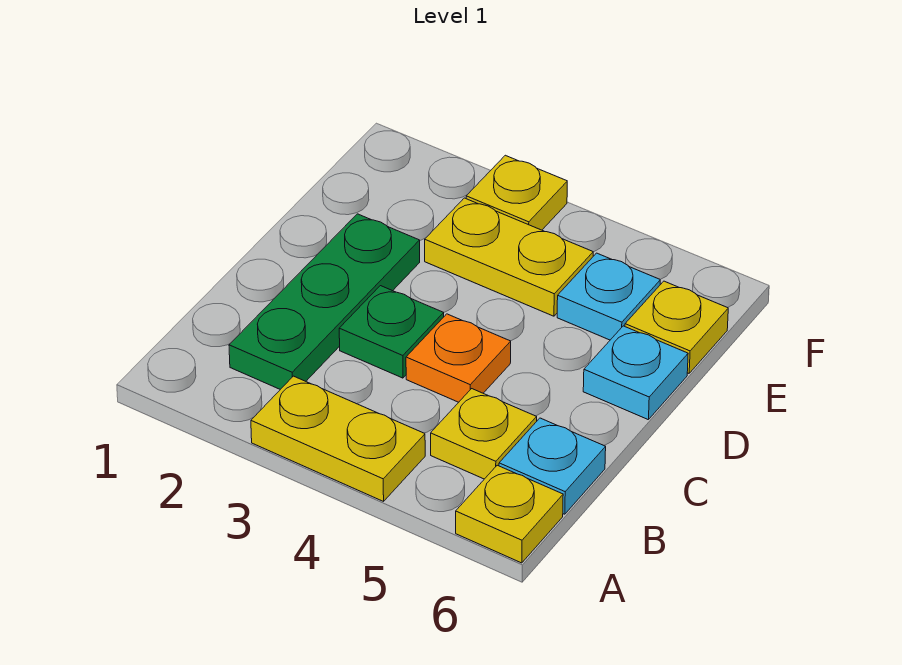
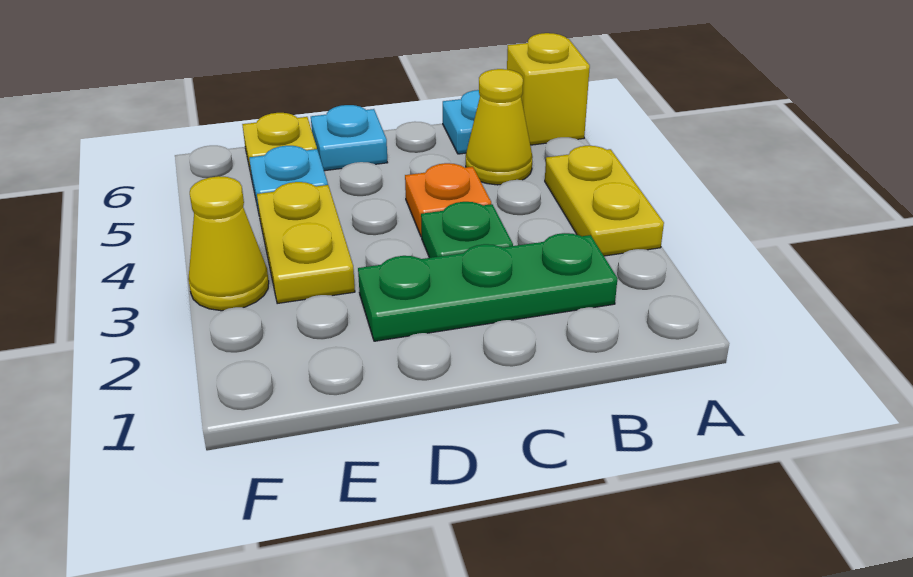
yellow plate A6 level 1 -> yellow brick A6 level 1
yellow plate B5 level 1 -> yellow cone B5 level 1
yellow plate F3 level 1 -> yellow cone F3 level 1

